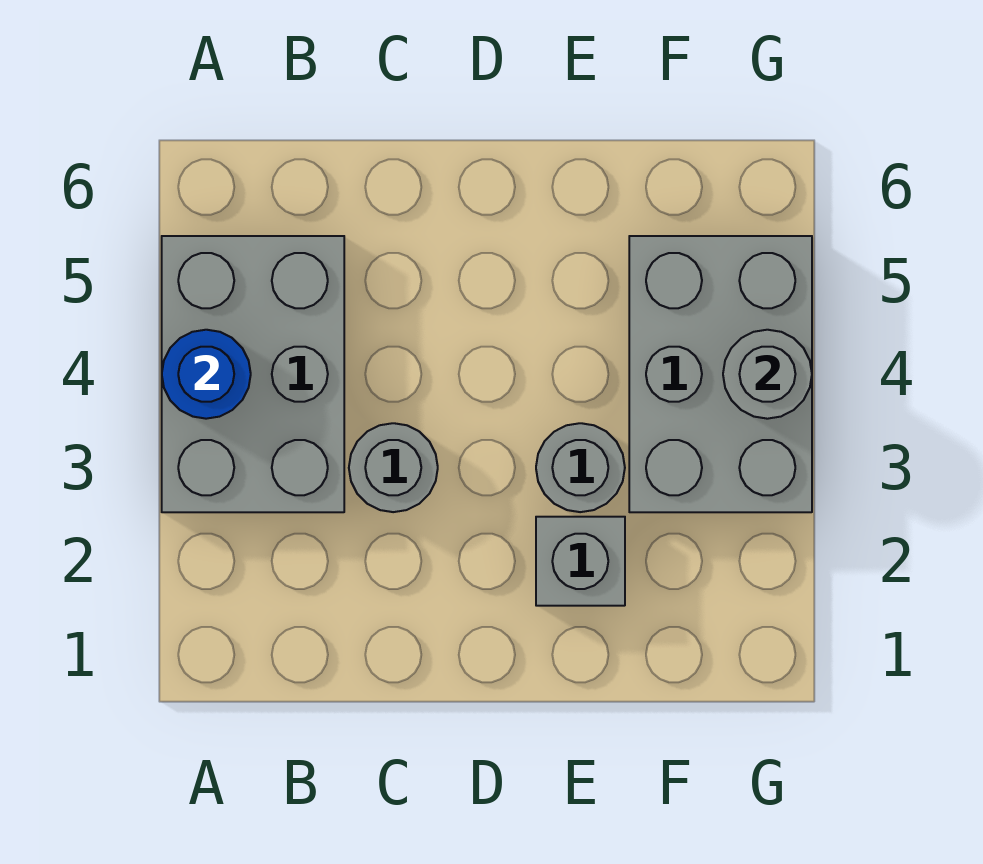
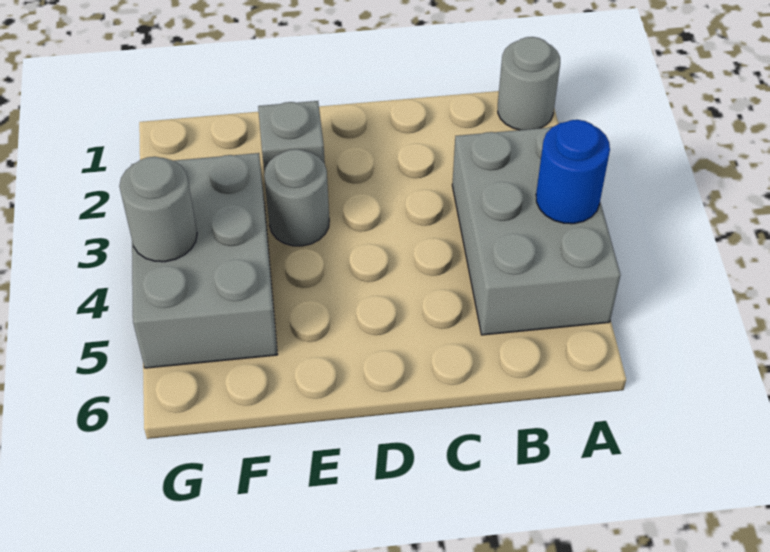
grey round brick C3 level 1 -> grey round brick A1 level 1

